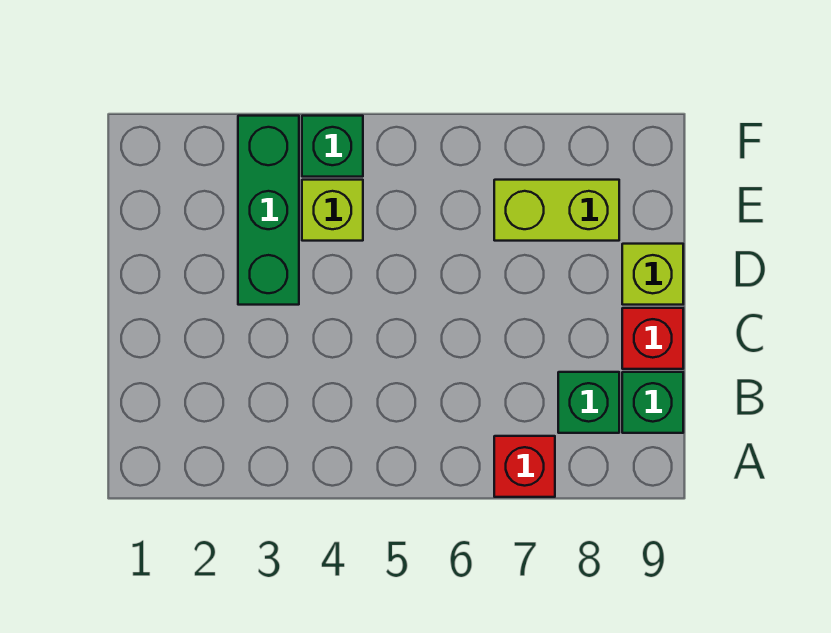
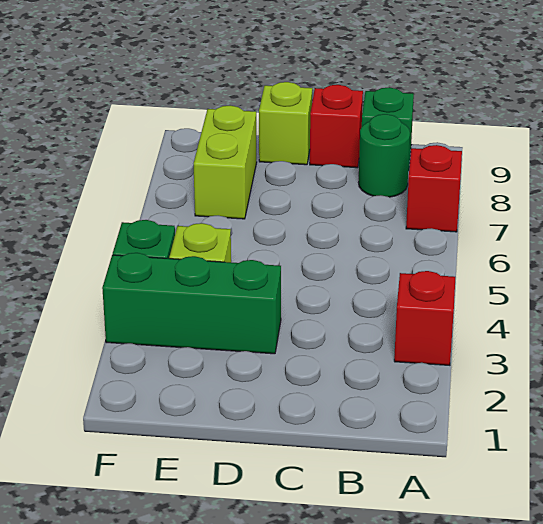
none -> red brick A3 level 1
green brick B8 level 1 -> green round brick B8 level 1

